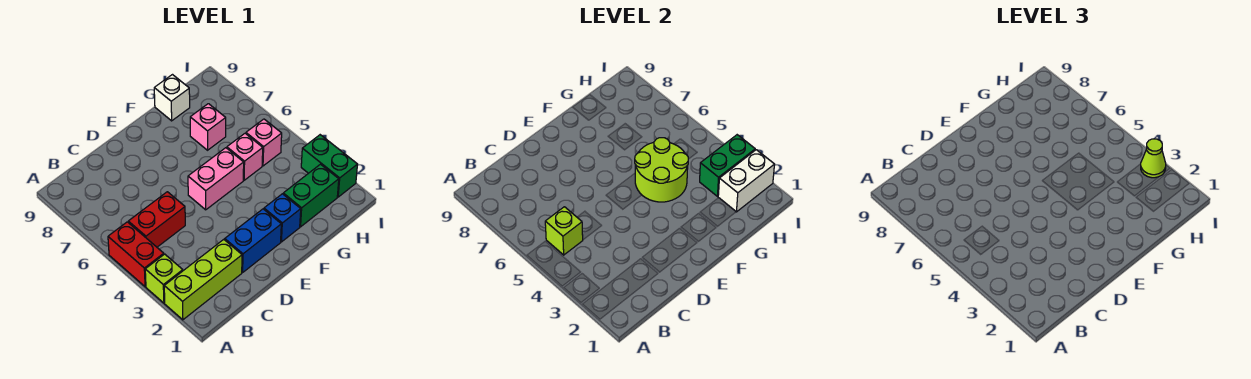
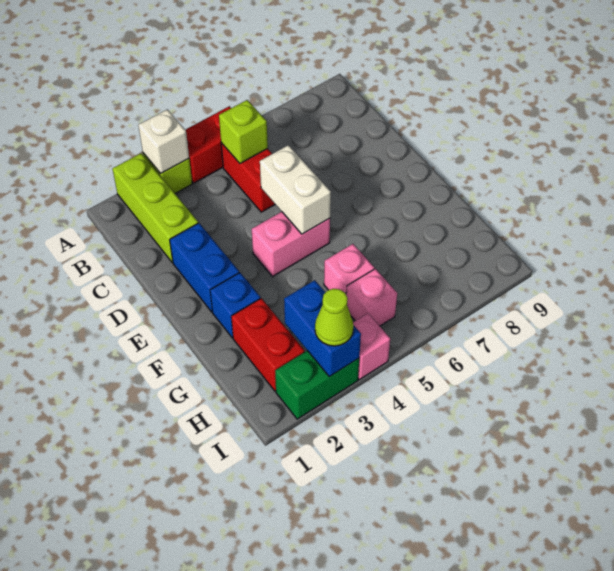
pink brick E5:F5 level 1 -> pink brick E4:E5 level 1
lime round brick F4:G5 level 2 -> none
green brick G2:H2 level 1 -> red brick G2:H2 level 1
pink brick G7 level 1 -> pink brick I4 level 1
white brick G9 level 1 -> white brick A3 level 2
white brick H2:I2 level 2 -> white brick D5:E5 level 2
green brick H3:I3 level 2 -> blue brick H3:I3 level 2

